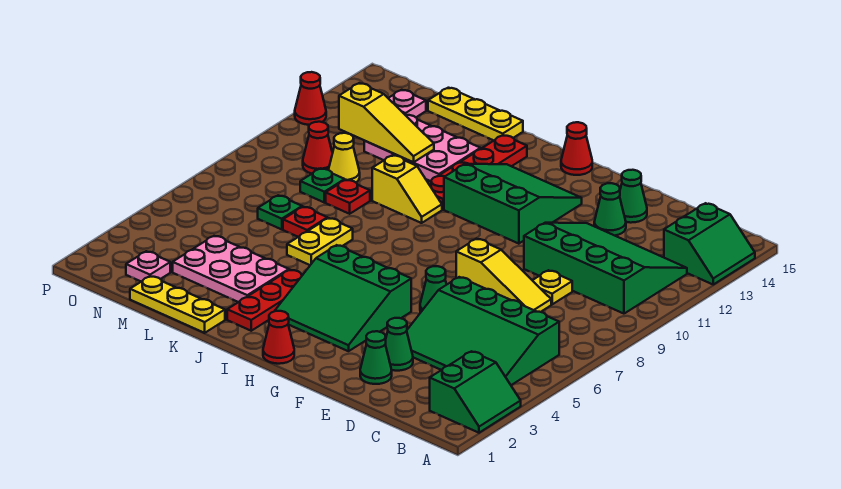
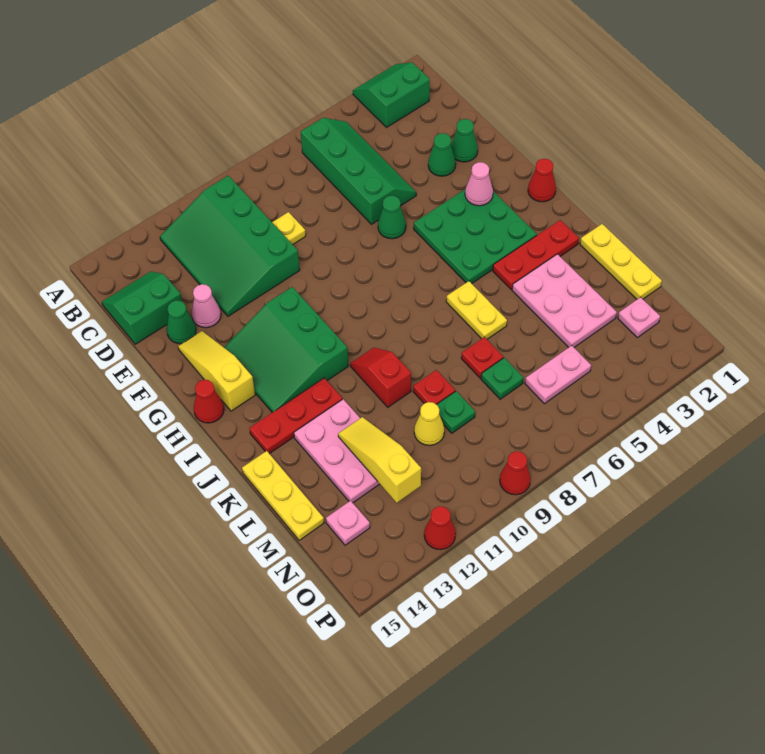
green slope A13:B14 level 1 top B -> green slope C14:D15 level 1 top D
green slope B4:E6 level 1 top 6 -> green slope B5:E6 level 1 top 6
yellow slope D8:F8 level 1 top F -> yellow slope F14:H14 level 1 top H
green cone E13 level 1 -> pink cone E13 level 1
green slope G3:I5 level 1 top 5 -> green plate G3:I5 level 1
none -> pink cone G3 level 2
yellow slope J10:K10 level 1 top K -> red slope J10:K10 level 1 top K
red plate J11:J14 level 1 -> red plate J12:J14 level 1
yellow plate K6:K7 level 1 -> yellow plate J6:K6 level 1
none -> pink plate N5:N6 level 1
red cone N10 level 1 -> red cone P9 level 1

